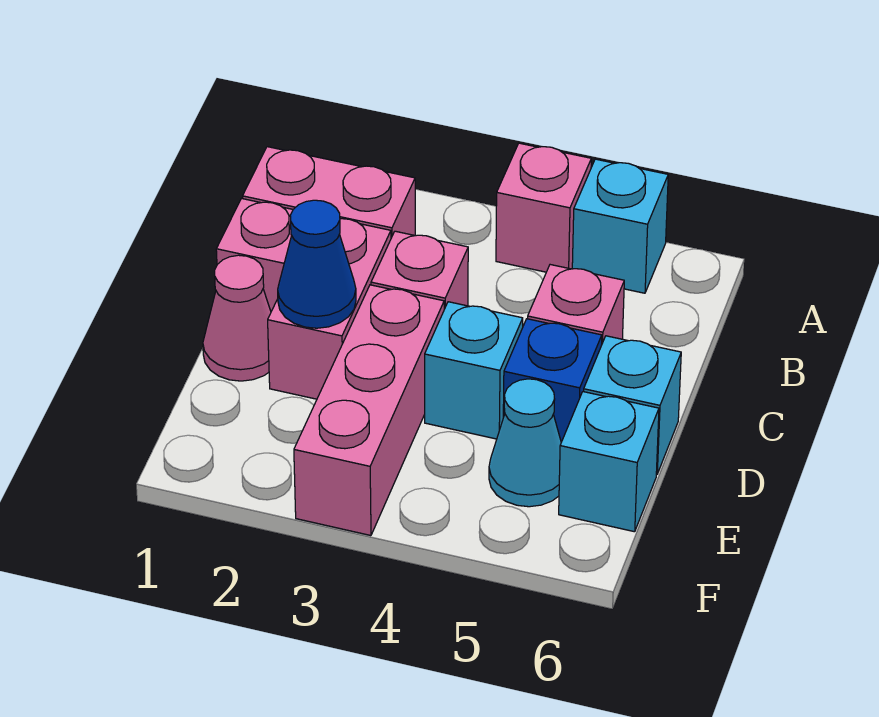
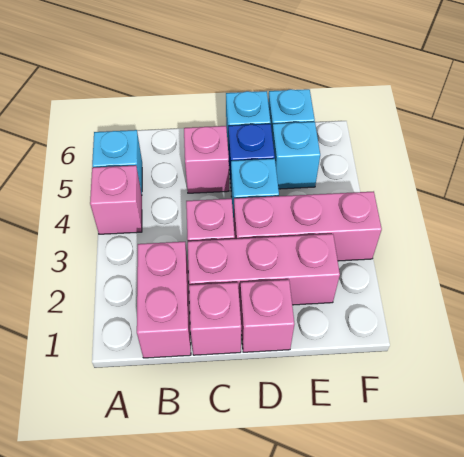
pink brick C2:D2 level 1 -> pink brick C2:E2 level 1
pink cone D1 level 1 -> pink brick D1 level 1
blue cone D2 level 2 -> none
cyan cone E5 level 1 -> cyan brick E5 level 1

